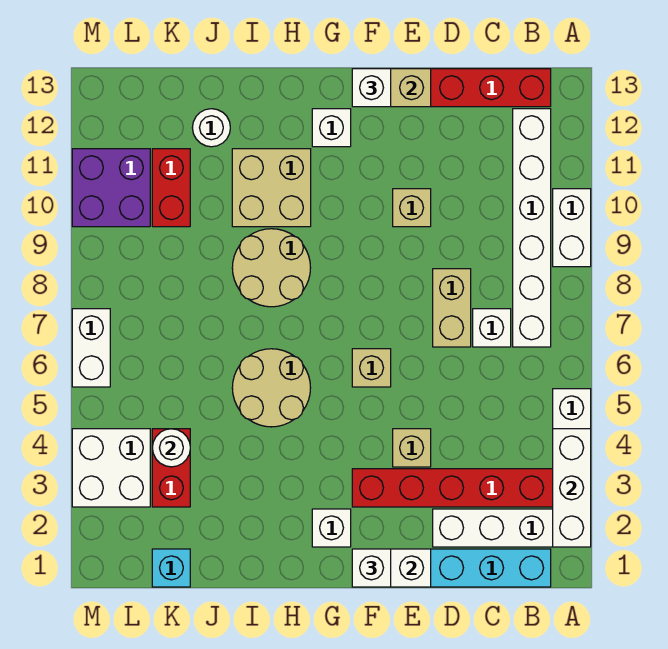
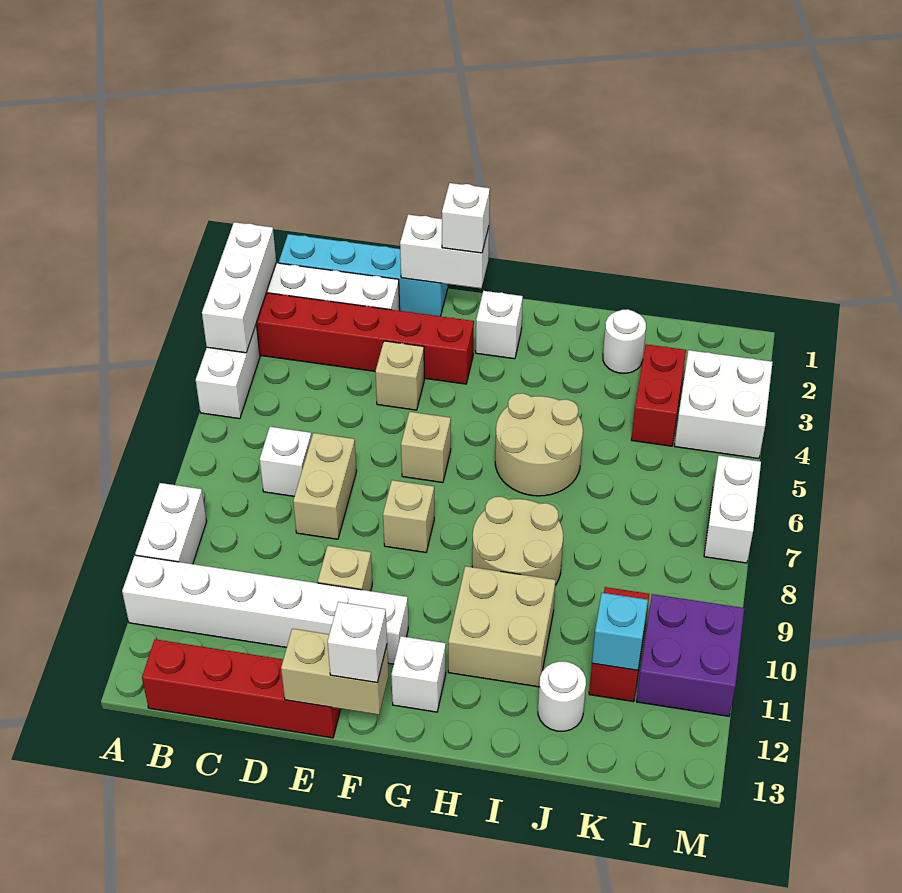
white brick B7:B12 level 1 -> white brick A11:F11 level 1
none -> tan brick F8 level 1
cyan brick K1 level 1 -> cyan brick K11 level 2
white round brick K4 level 2 -> white round brick J2 level 1

